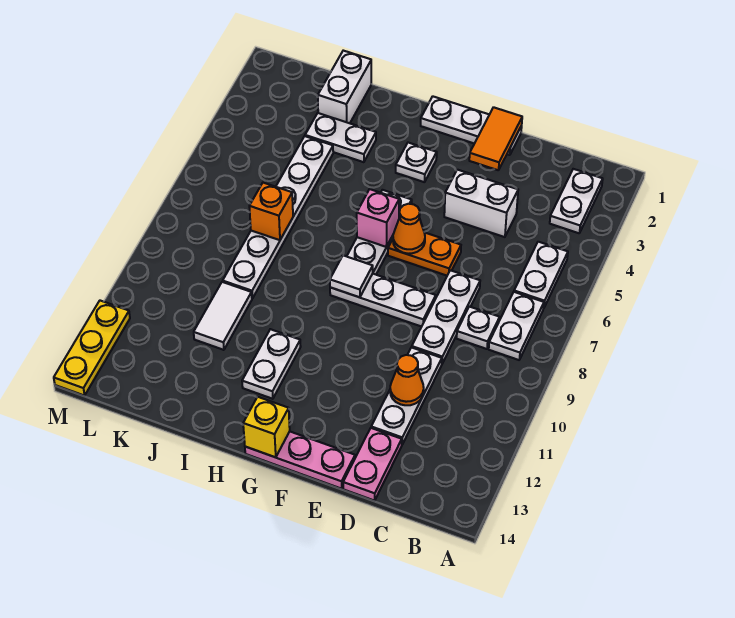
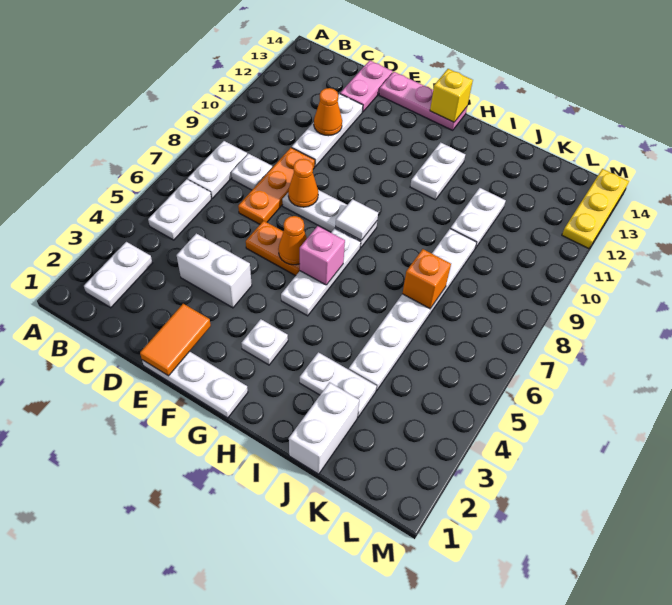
white plate D7:D9 level 1 -> orange plate D7:D9 level 1
none -> orange cone E8 level 2
white tile J10:J11 level 1 -> white plate J10:J11 level 1

